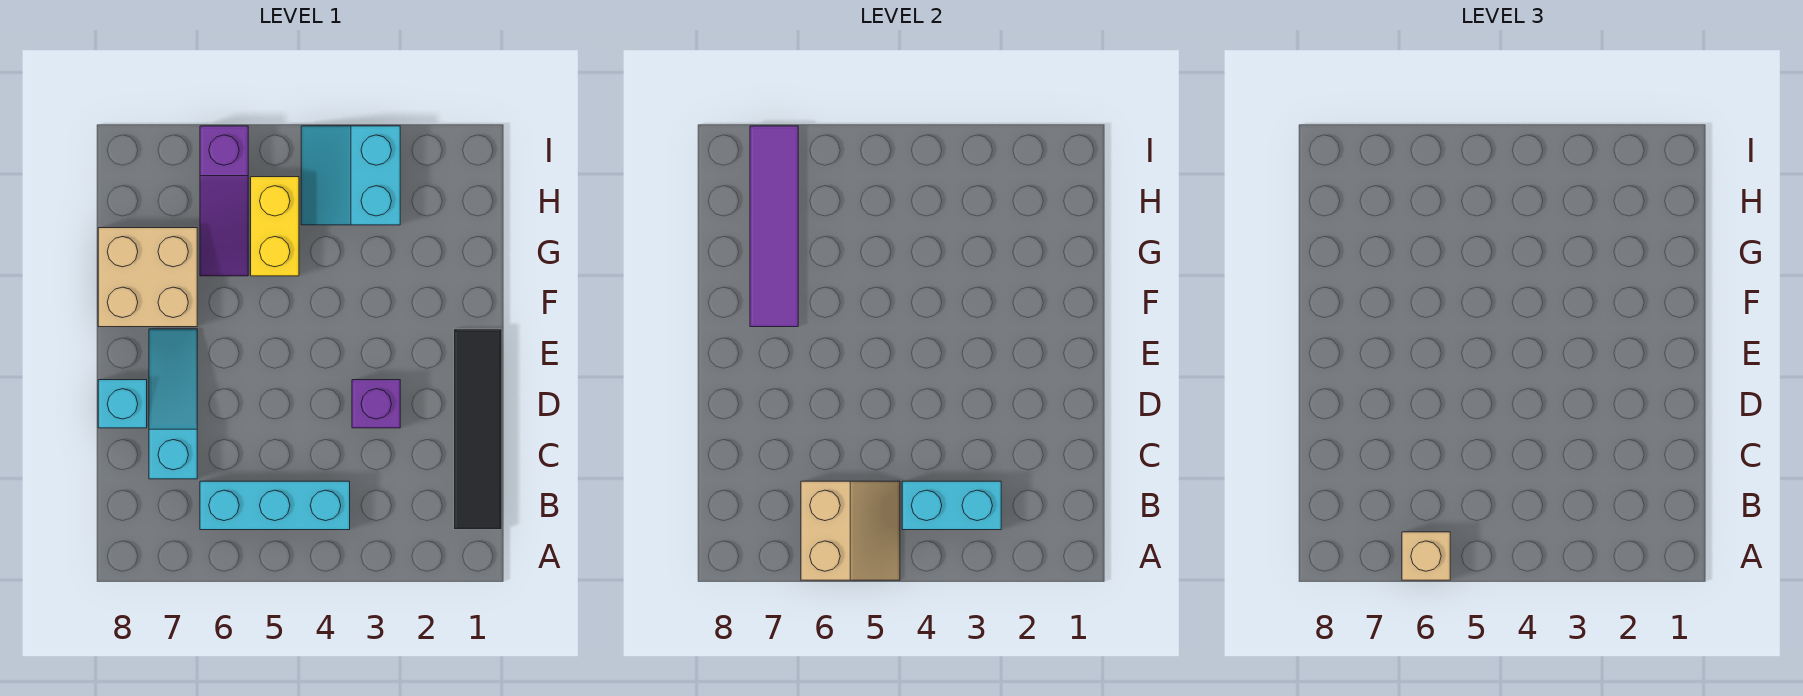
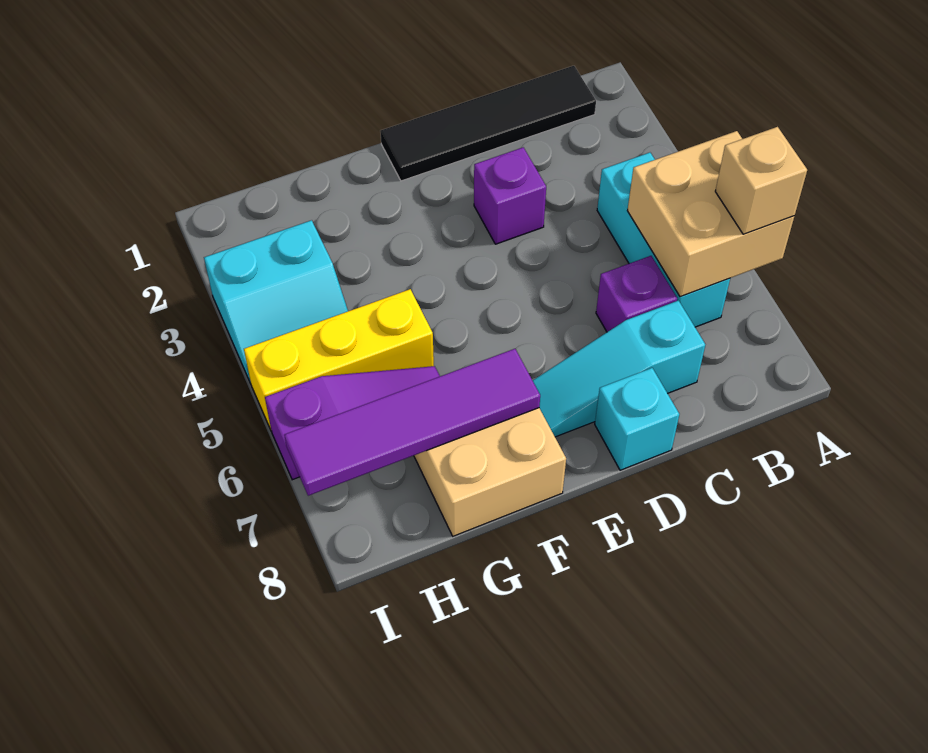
tan slope A5:B6 level 2 top 6 -> tan brick A5:B6 level 2
cyan brick B3:B4 level 2 -> none
none -> purple brick C6 level 1
yellow brick G5:H5 level 1 -> yellow brick G5:I5 level 1

